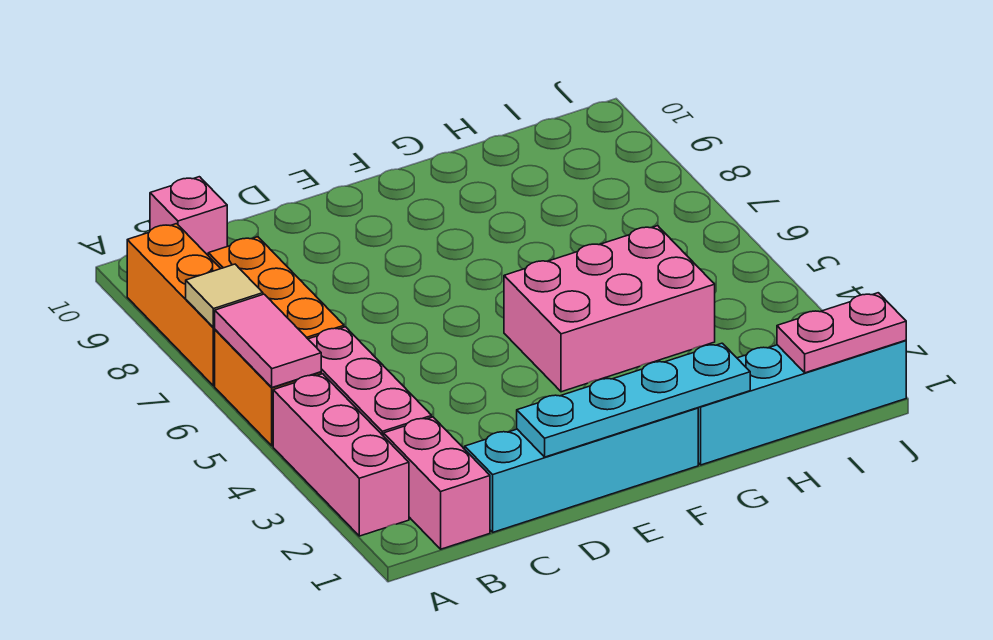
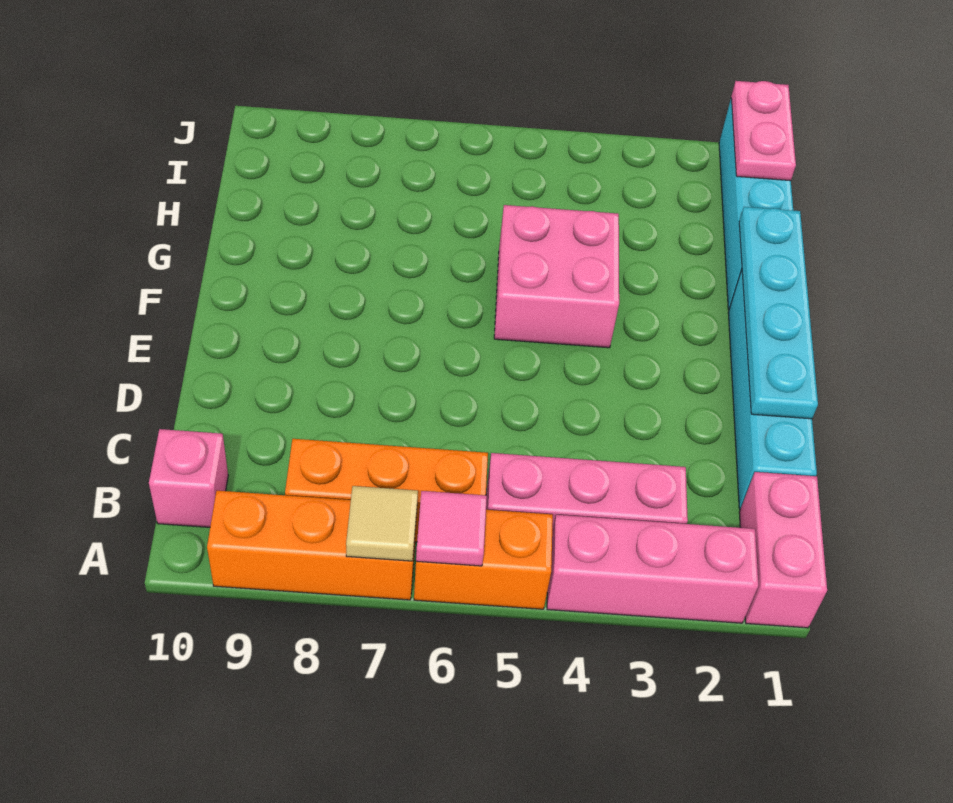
pink tile A5:A6 level 2 -> pink tile A6 level 2
pink brick B1:B2 level 1 -> pink brick A1:B1 level 1
pink brick F4:H5 level 1 -> pink brick F4:G5 level 1

